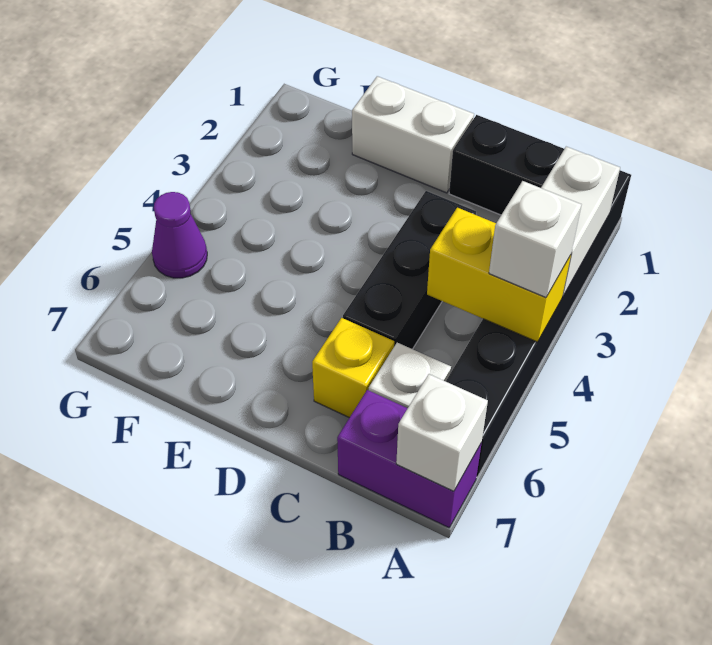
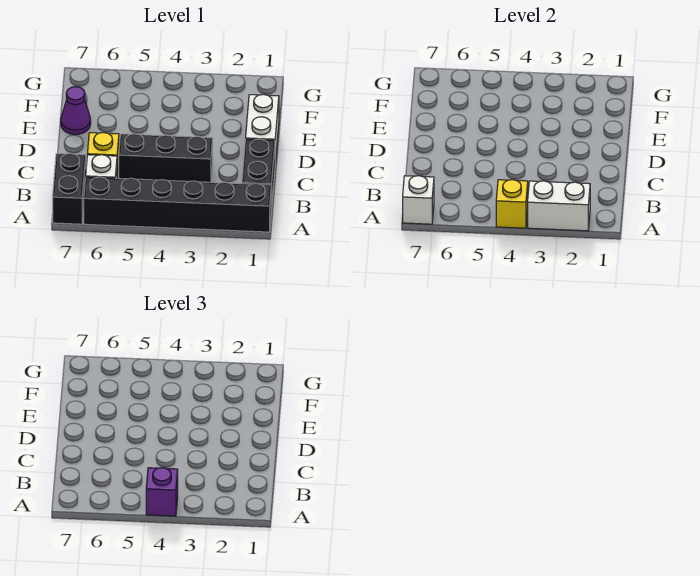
yellow brick A4:B4 level 2 -> yellow brick A4 level 2
white brick A4 level 3 -> purple brick A4 level 3
purple brick A7:B7 level 1 -> black brick A7:B7 level 1
purple cone G5 level 1 -> purple cone E7 level 1

